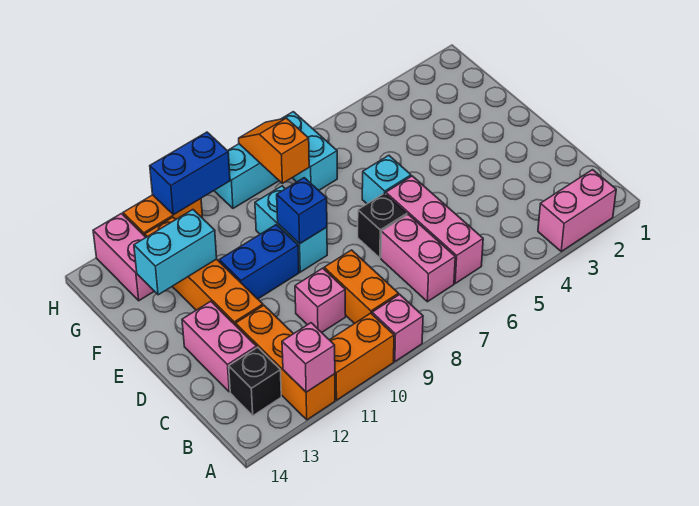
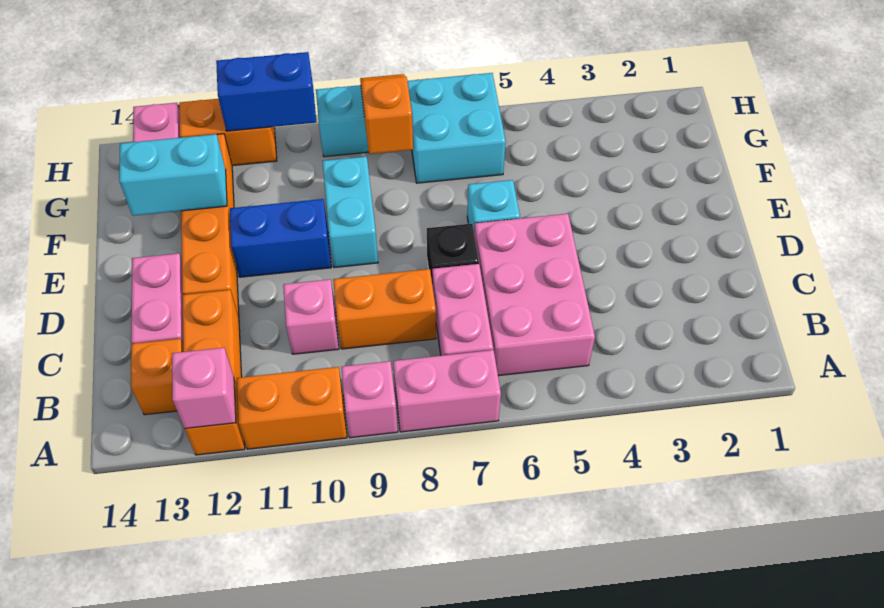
pink brick A2:A3 level 1 -> pink brick A7:A8 level 1
pink brick B6:D6 level 1 -> pink brick B5:D6 level 1
orange brick B9:C9 level 1 -> orange brick C8:C9 level 1
black brick B13 level 1 -> orange brick B13 level 1
blue brick E9 level 2 -> none
cyan brick G7:H7 level 1 -> cyan brick G6:H7 level 1

